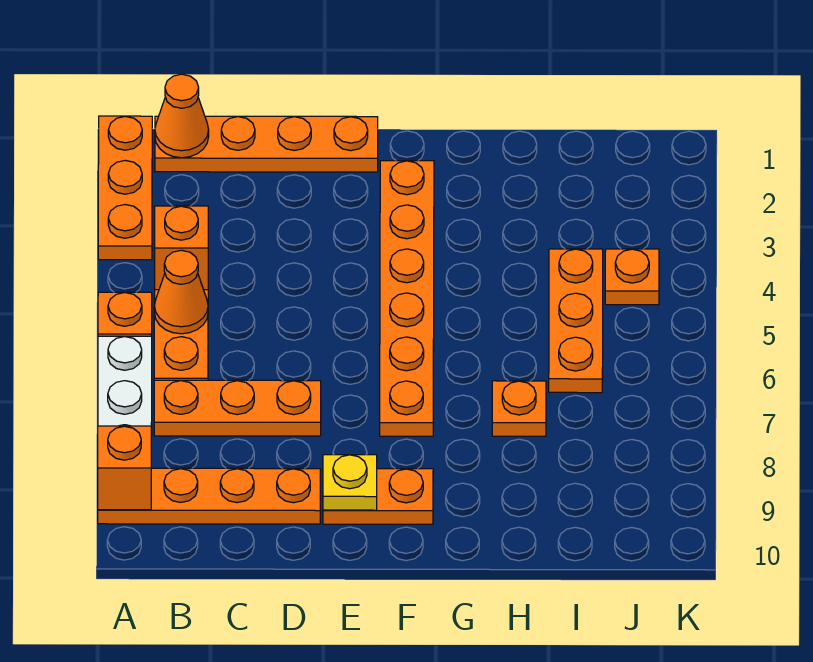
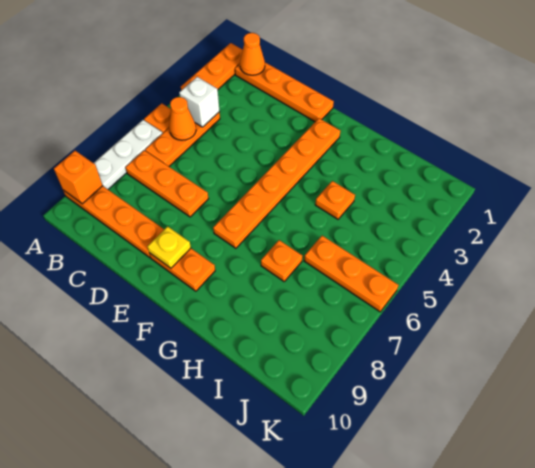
orange brick B4 level 2 -> white brick B4 level 2
orange plate I4:I6 level 1 -> orange plate I6:K6 level 1
orange plate J4 level 1 -> orange plate H4 level 1

